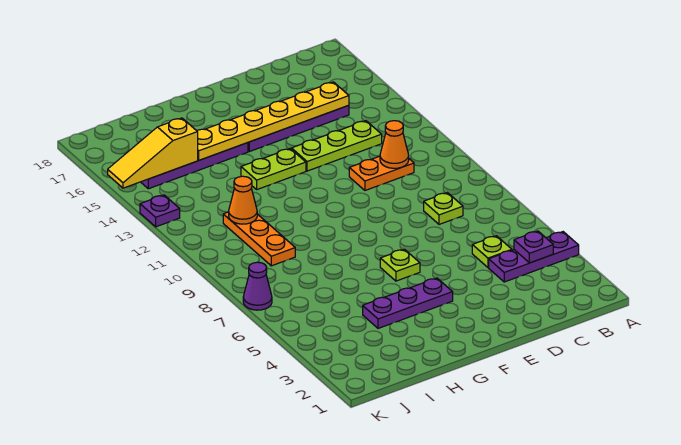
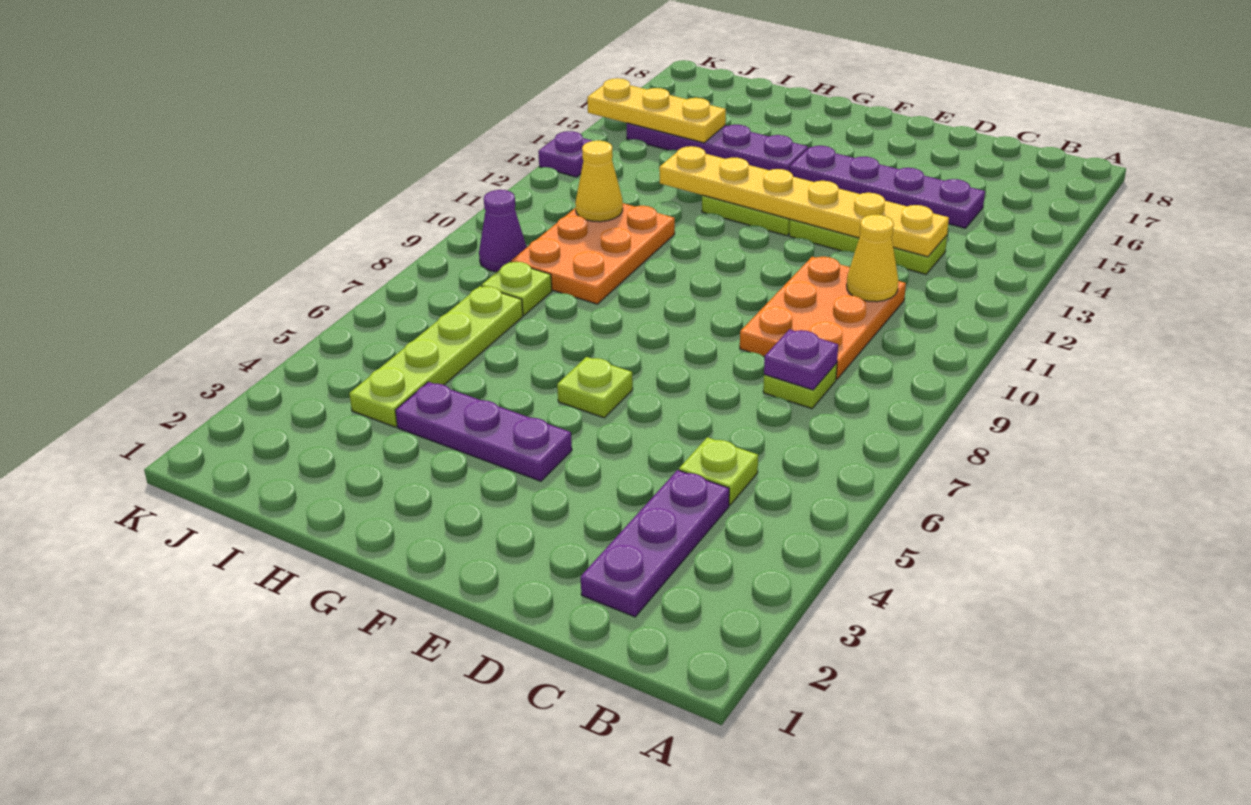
purple plate A4:C4 level 1 -> purple plate C2:C4 level 1
purple plate B4 level 2 -> purple plate C8 level 2
orange plate C11:D11 level 1 -> orange plate C9:D11 level 1
orange cone C11 level 2 -> yellow cone C11 level 2
yellow plate C15:H15 level 2 -> yellow plate C13:H13 level 2
none -> lime plate I4:I7 level 1
none -> lime plate I8 level 1
orange plate I9:I11 level 1 -> orange plate H9:I11 level 1
orange cone I11 level 2 -> yellow cone I11 level 2
yellow slope I15:K15 level 2 top I -> yellow plate I15:K15 level 2
purple cone K7 level 1 -> purple cone J9 level 1

